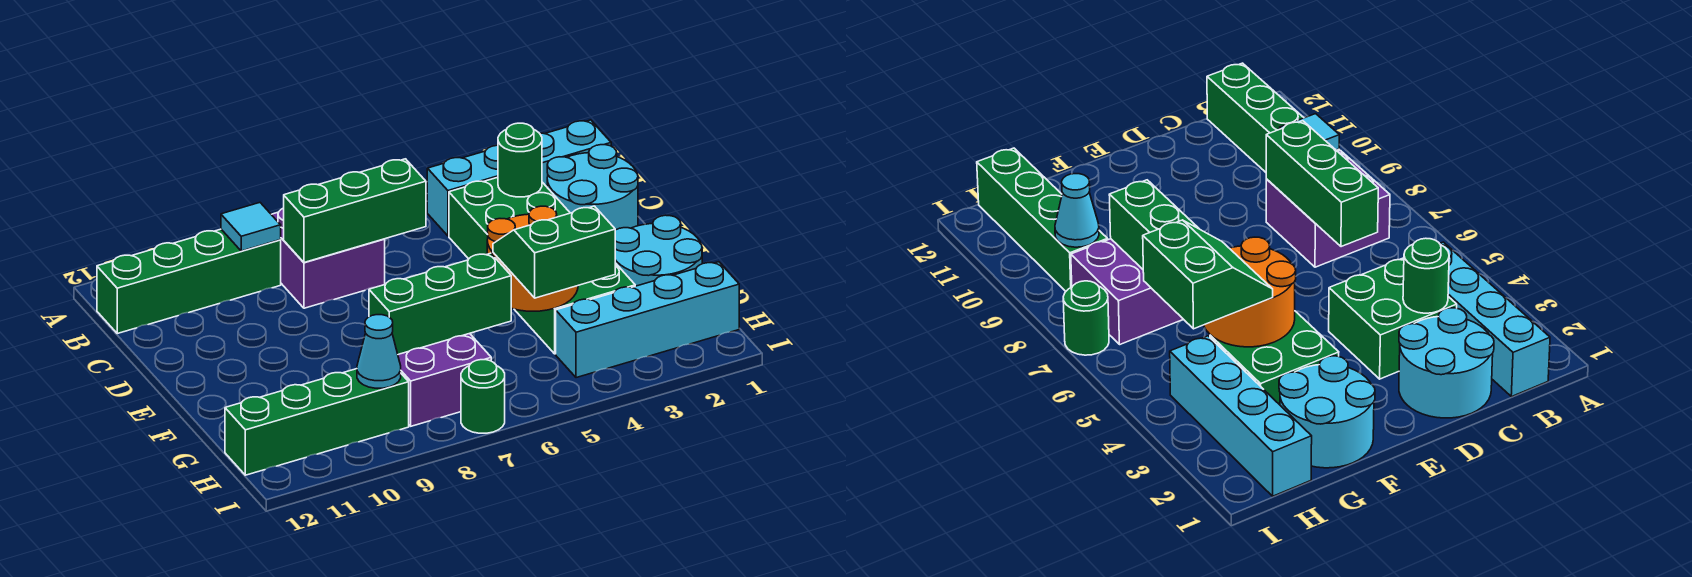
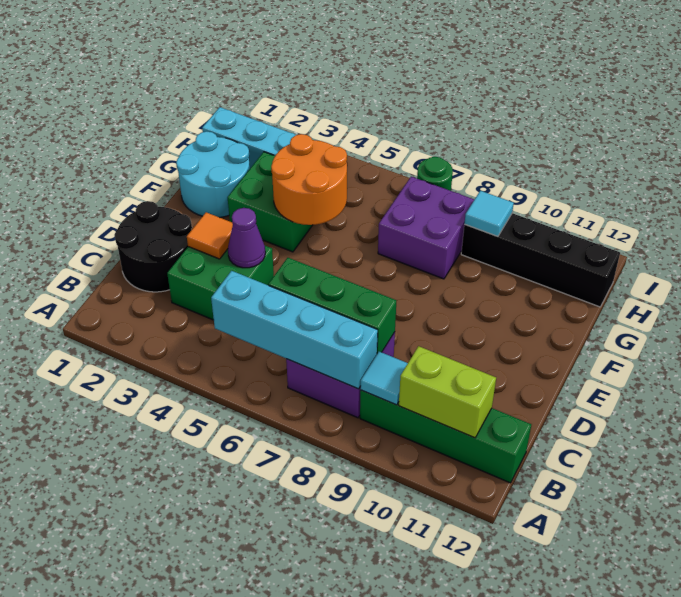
cyan brick B1:B4 level 1 -> cyan brick B5:B8 level 2
none -> lime brick B10:B11 level 2
cyan round brick C1:D2 level 1 -> black round brick C1:D2 level 1
green round brick C3 level 2 -> none
none -> orange tile D3 level 2
none -> purple cone D4 level 2
green slope G4:H5 level 3 top H -> none
green brick G6:G8 level 2 -> none
green brick H9:H12 level 1 -> black brick H9:H12 level 1
cyan cone H9 level 2 -> cyan tile H9 level 2

